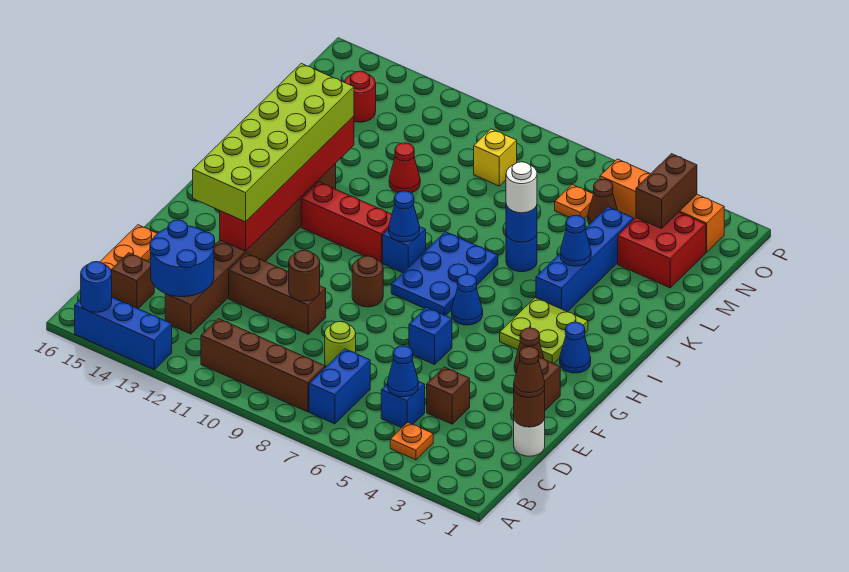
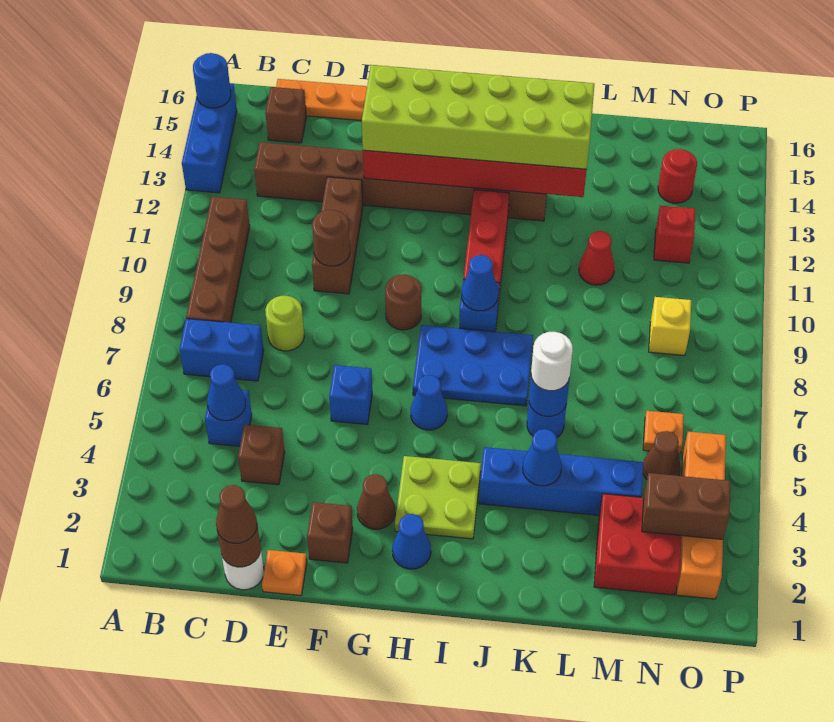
orange plate B4 level 1 -> orange plate E1 level 1
blue round brick C13:D14 level 2 -> none
none -> red brick N12 level 1

